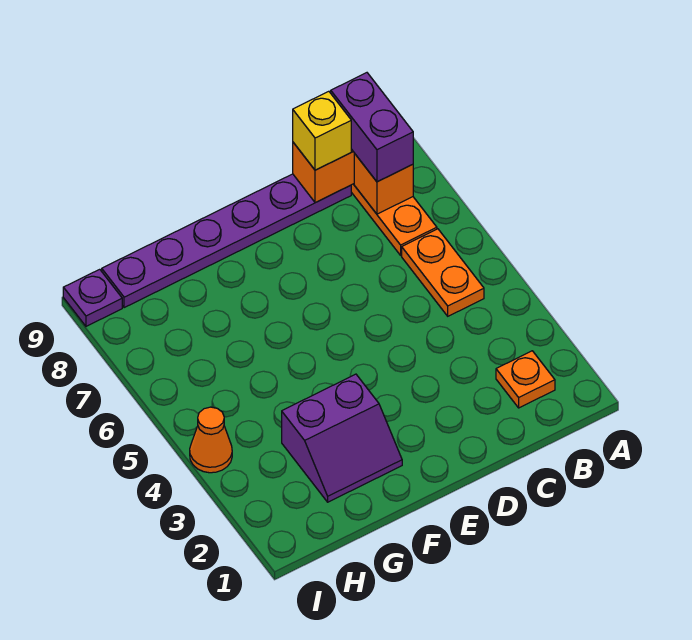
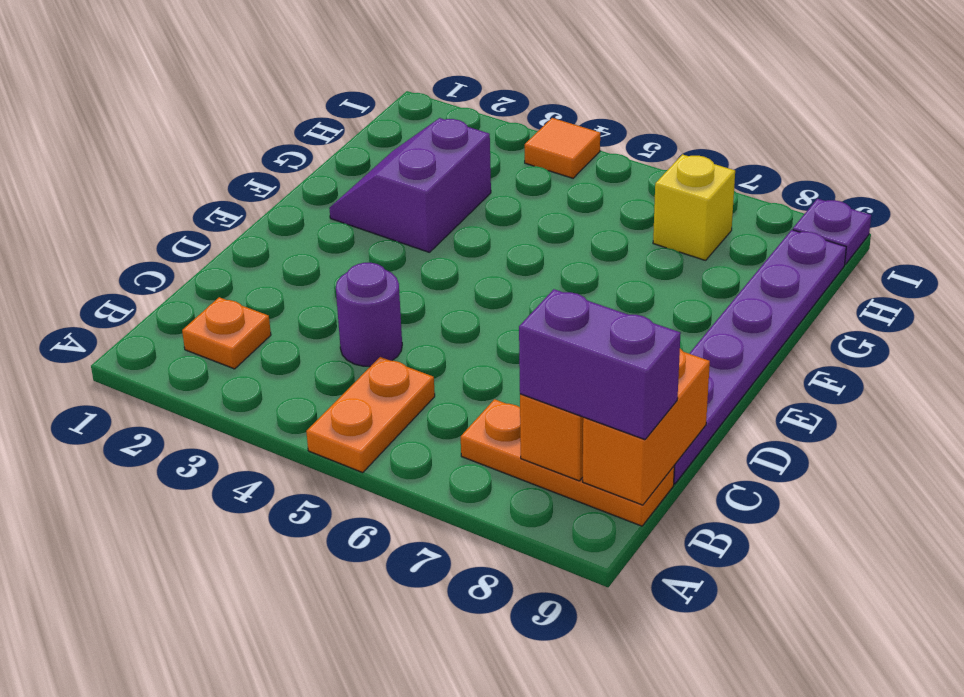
orange plate B5:B6 level 1 -> orange plate A5:B5 level 1
none -> purple round brick C4 level 1
yellow brick C9 level 3 -> yellow brick H7 level 1
orange cone I4 level 1 -> orange tile I4 level 1

